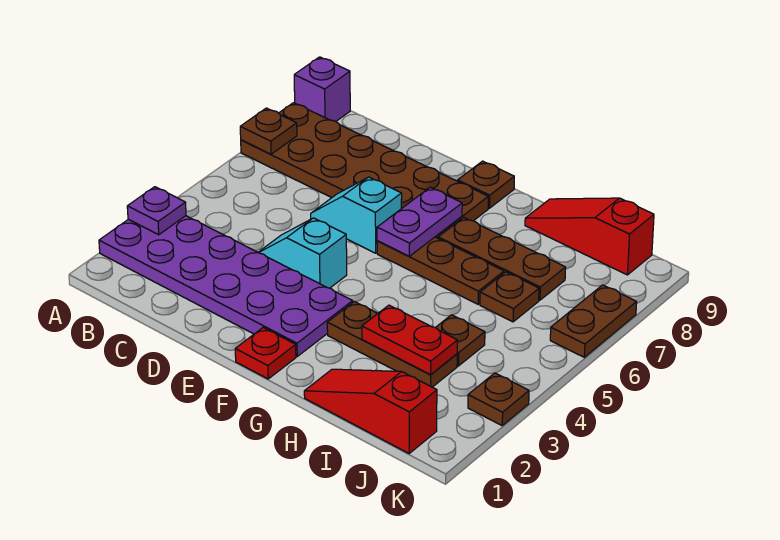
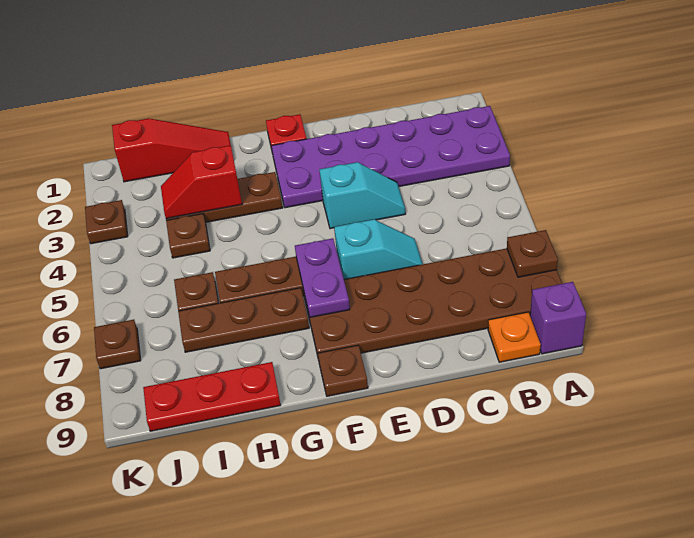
purple plate A3 level 2 -> none
none -> orange plate B9 level 1
red plate H3:I3 level 2 -> red slope H3:I3 level 2 top H
red slope H9:J9 level 1 top J -> red plate H9:J9 level 1
brown plate K6:K7 level 1 -> brown plate K7 level 1

